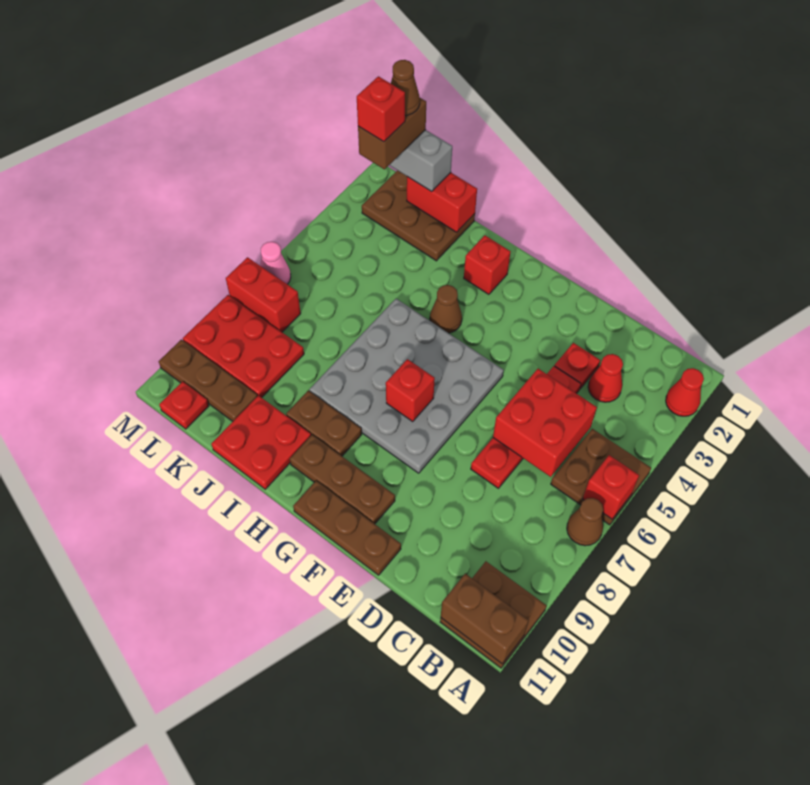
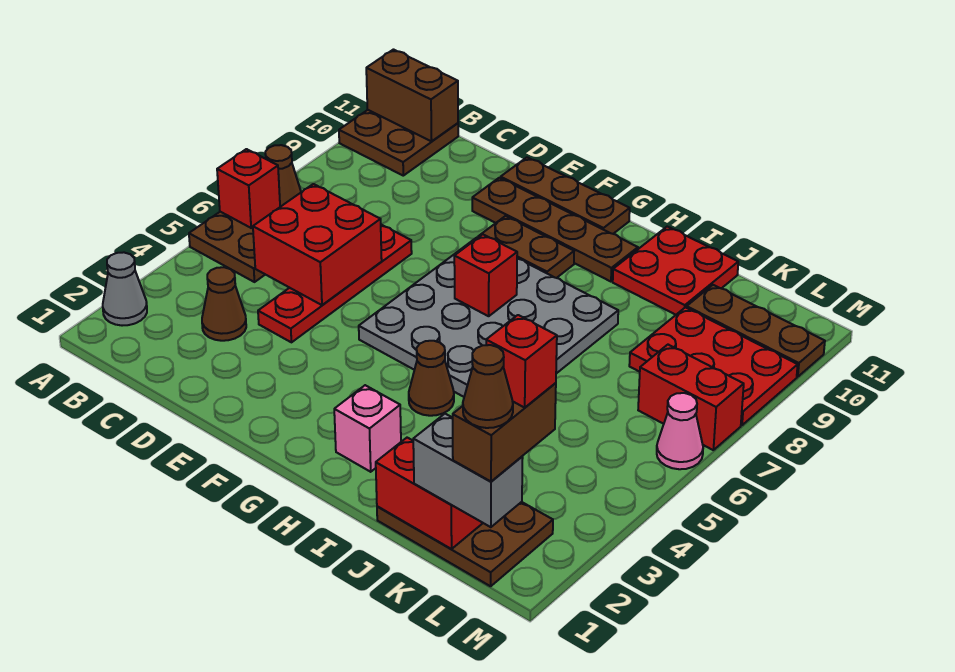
red cone A2 level 1 -> grey cone A2 level 1
red cone C3 level 1 -> brown cone C3 level 1
red plate D3 level 1 -> none
brown plate F10:H10 level 1 -> brown plate E10:H10 level 1
red brick H2 level 1 -> pink brick H2 level 1
brown plate H9:I9 level 1 -> brown plate F9:G9 level 1
red plate L11 level 1 -> none

